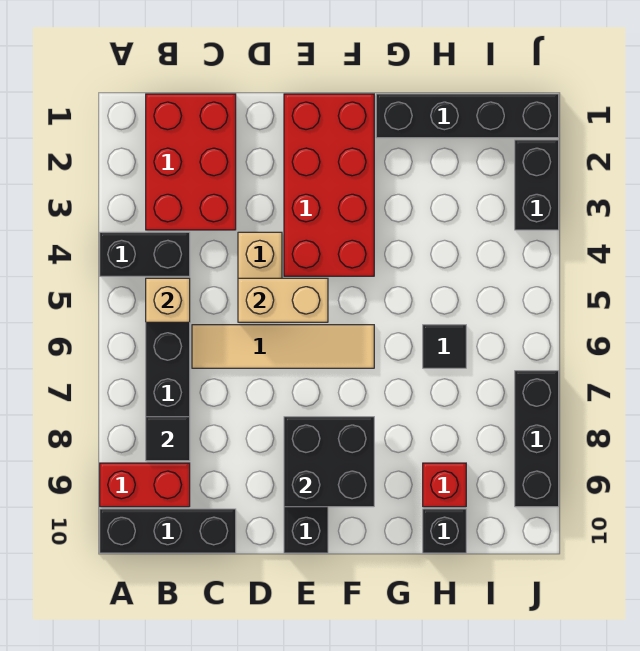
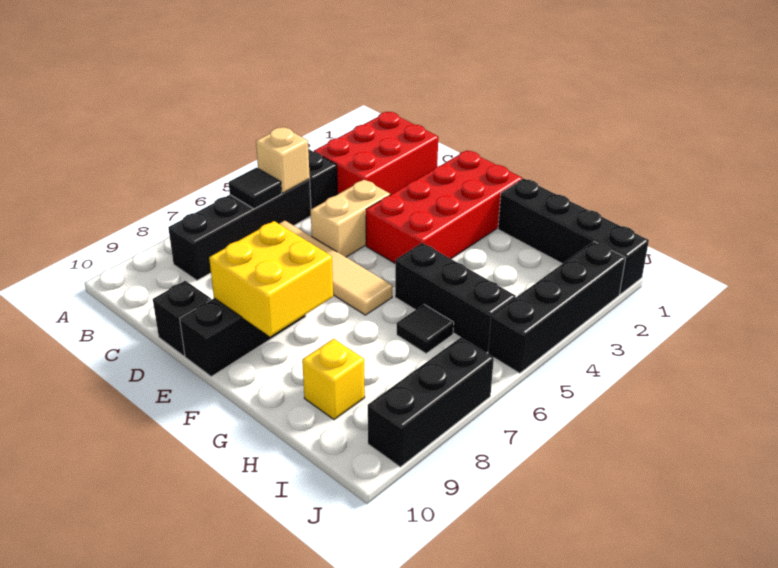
red brick A9:B9 level 1 -> none
black brick A10:C10 level 1 -> black brick G5:I5 level 1
black tile B8 level 2 -> black tile B6 level 2
tan brick D5:E5 level 2 -> none
black brick E8:F9 level 2 -> yellow brick E8:F9 level 2
red brick H9 level 1 -> yellow brick H9 level 1
black brick H10 level 1 -> black brick D10 level 1
black brick J2:J3 level 1 -> black brick J2:J5 level 1

